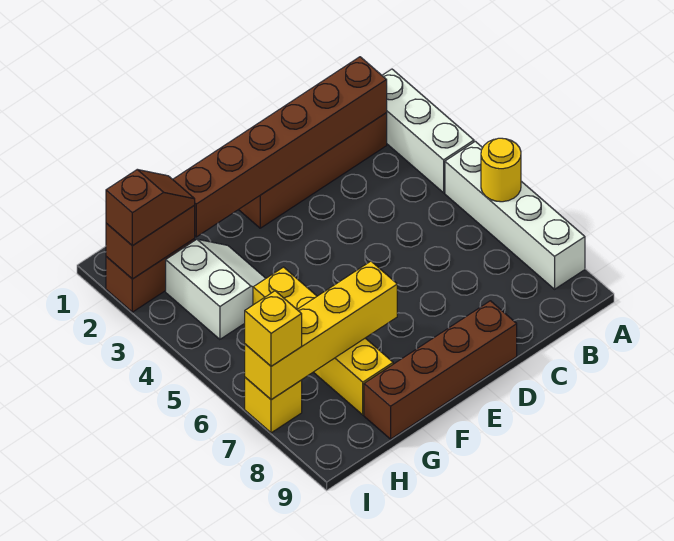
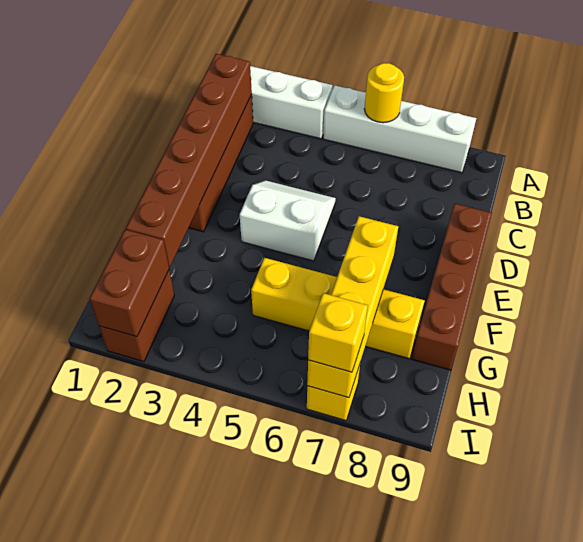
white slope G3:H4 level 1 top H -> white slope D4:E5 level 1 top E
brown slope H2:I2 level 3 top I -> none

